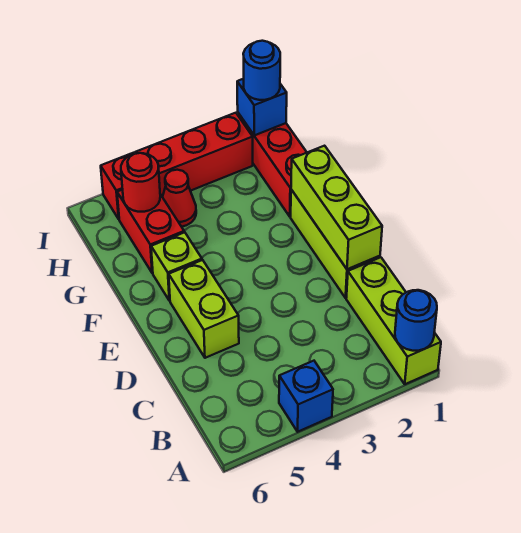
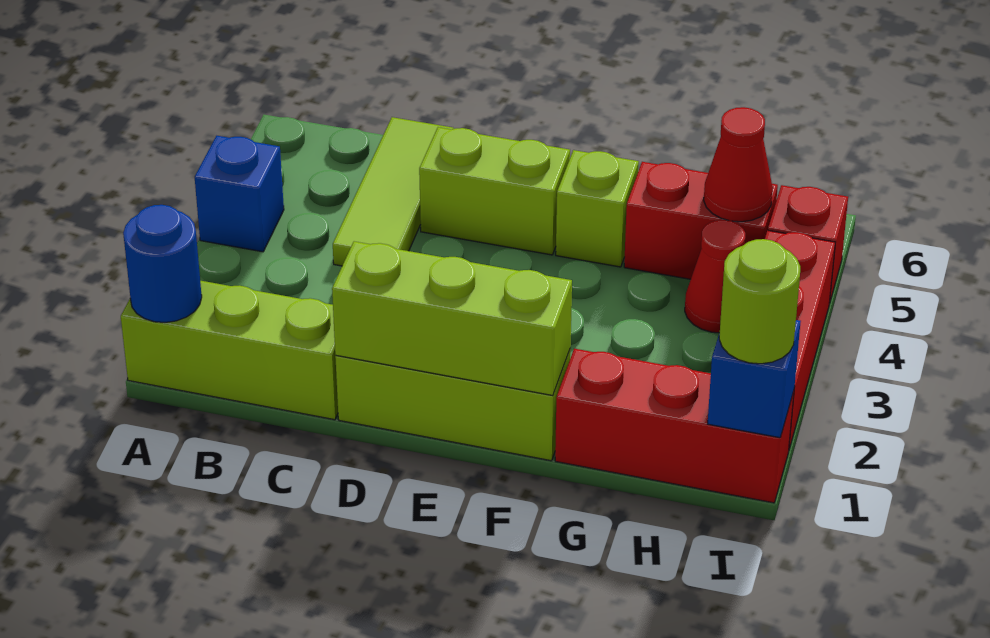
none -> lime tile C4:C6 level 1
red round brick H5 level 2 -> red cone H5 level 2
blue round brick I1 level 3 -> lime round brick I1 level 3

